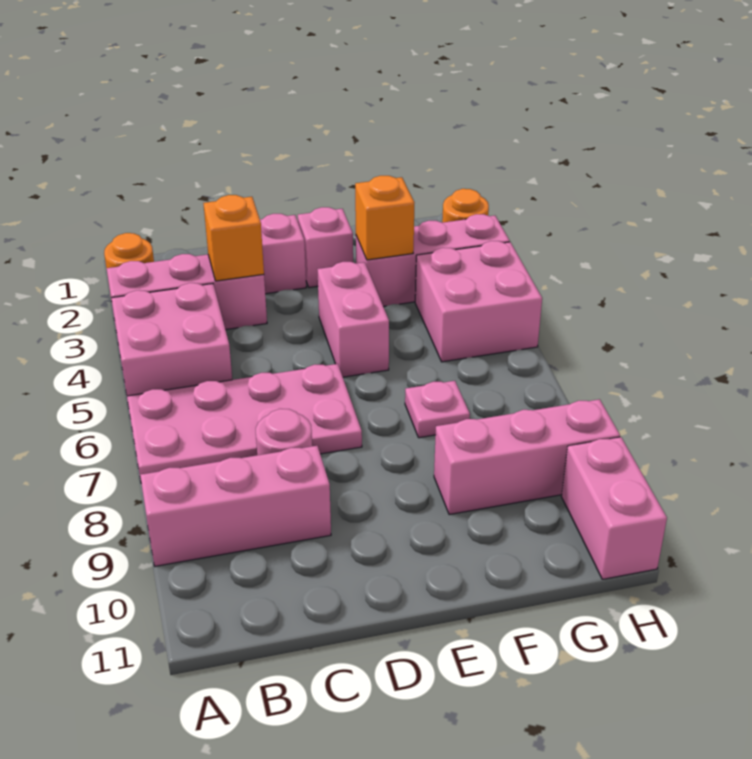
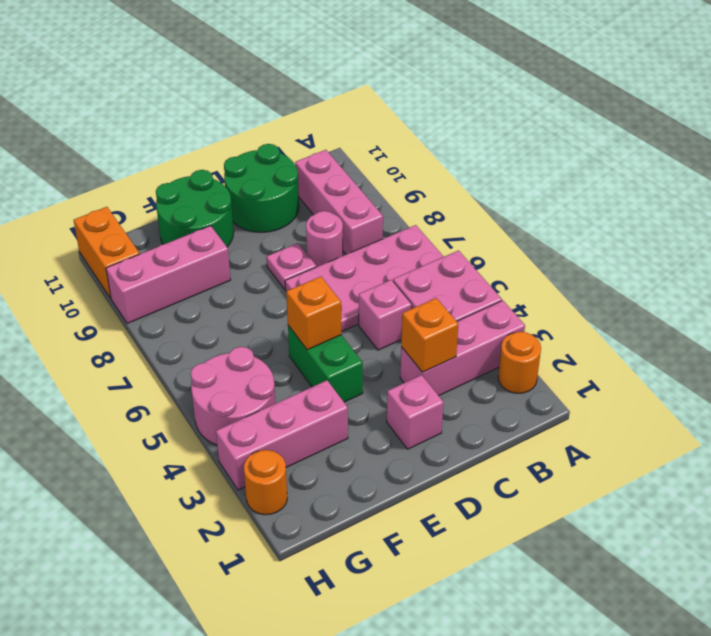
pink brick A9:C9 level 1 -> pink brick B8:B10 level 1
none -> green round brick C10:D11 level 1
pink brick E2 level 1 -> pink brick C5 level 1
pink brick E4:E5 level 1 -> green brick E4:E5 level 1
none -> green round brick E10:F11 level 1
orange brick F3 level 2 -> orange brick E5 level 2
pink plate F7 level 1 -> pink plate D8 level 1
pink brick G4:H5 level 1 -> pink round brick G4:H5 level 1
pink brick H10:H11 level 1 -> orange brick H10:H11 level 1

